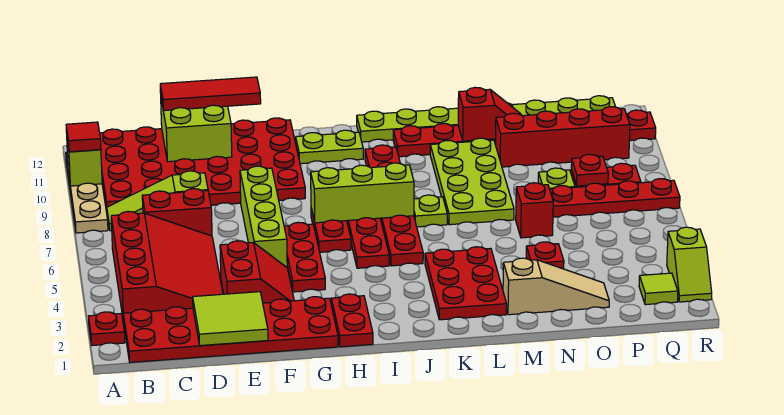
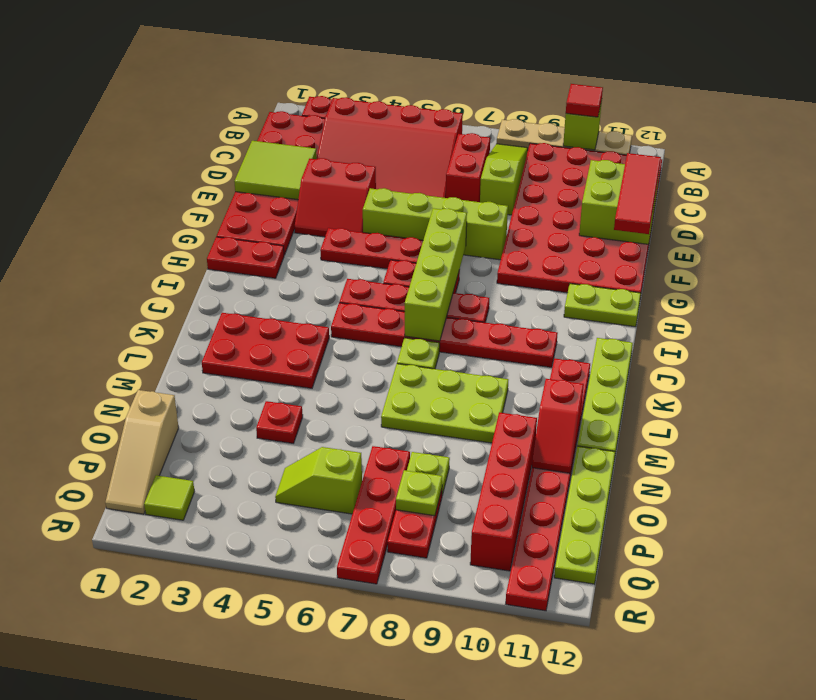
lime brick H7:J7 level 2 -> lime brick G7:J7 level 2
lime plate H11:I11 level 1 -> lime plate H11:H12 level 1
lime plate L7:M10 level 1 -> lime plate L7:M9 level 1
tan slope M2:O2 level 1 top M -> tan slope O1:Q1 level 1 top O
red brick N6 level 1 -> none
red plate P8 level 2 -> lime plate P8 level 2
lime slope R2:R3 level 1 top 3 -> lime slope P5:P6 level 1 top 6

